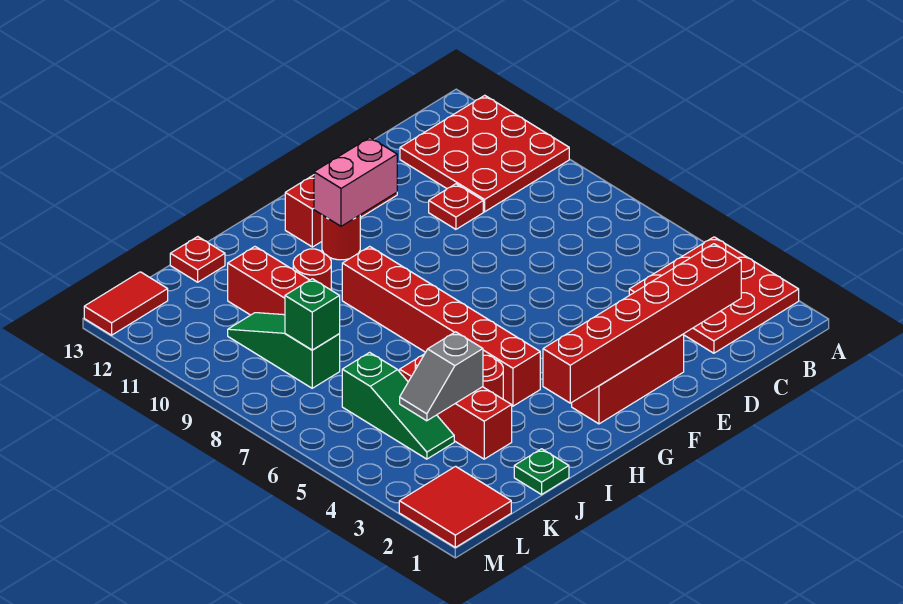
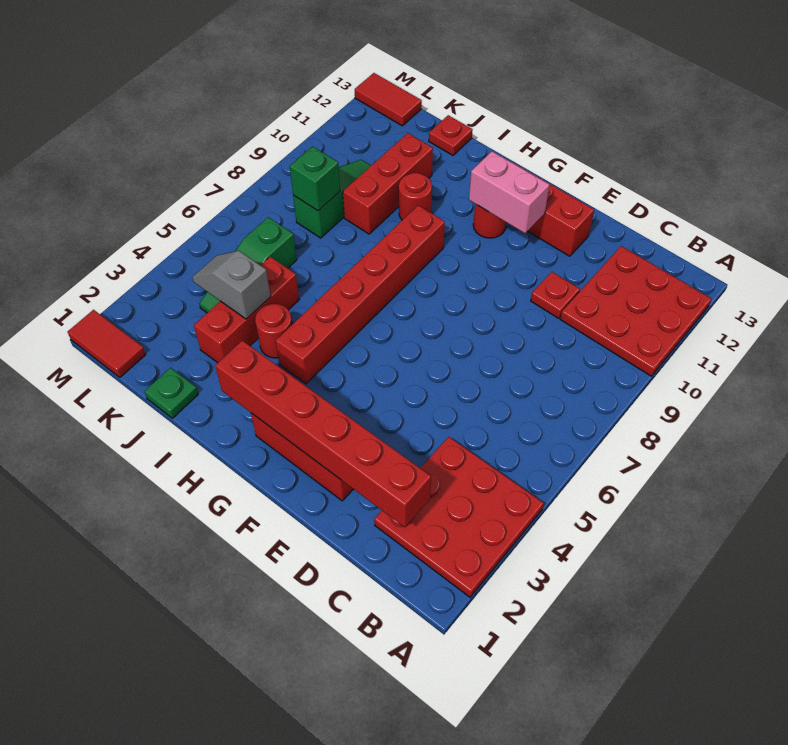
red tile L1:M2 level 1 -> red tile L1:M1 level 1

